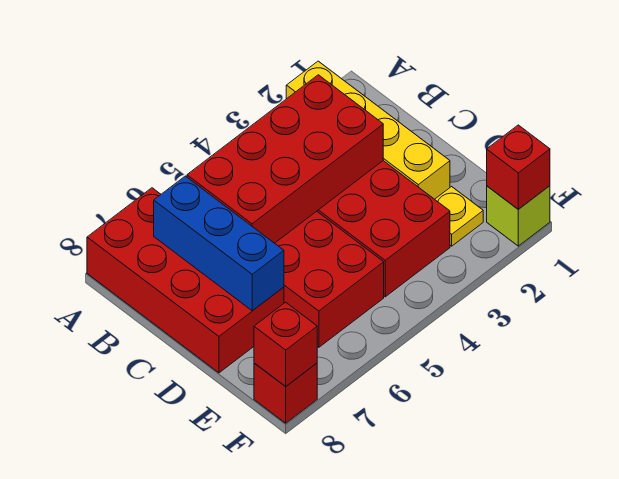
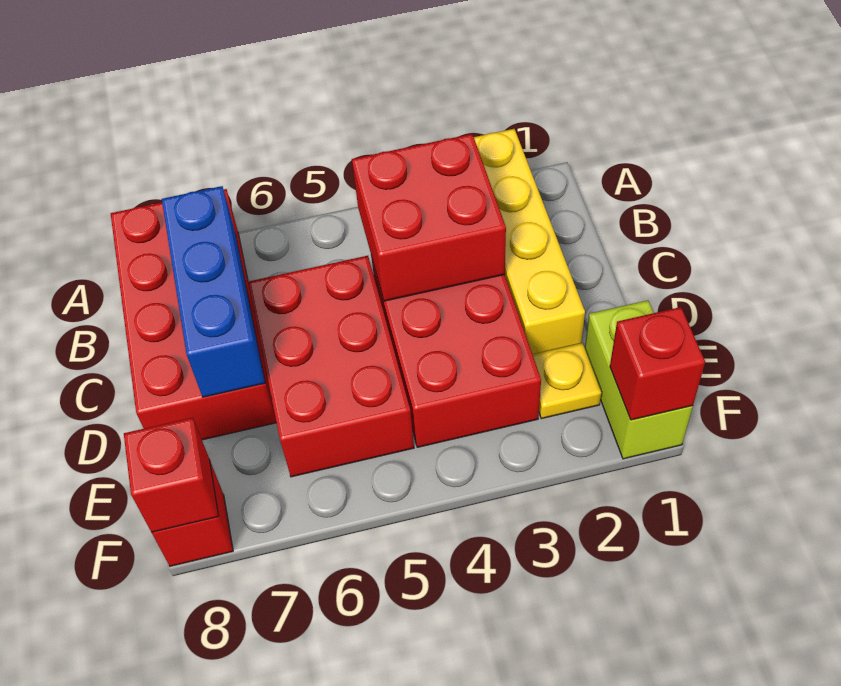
red brick B3:C6 level 2 -> red brick B3:C4 level 2
lime brick F1 level 1 -> lime brick E1:F1 level 1

